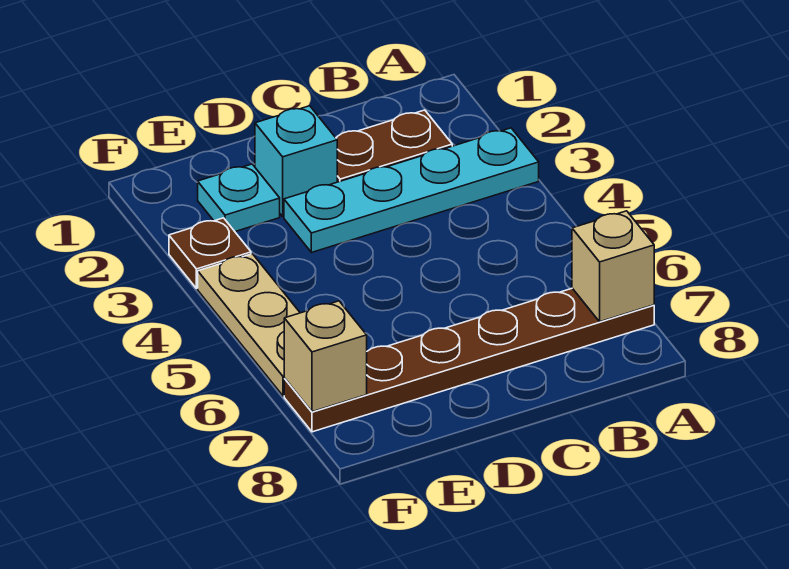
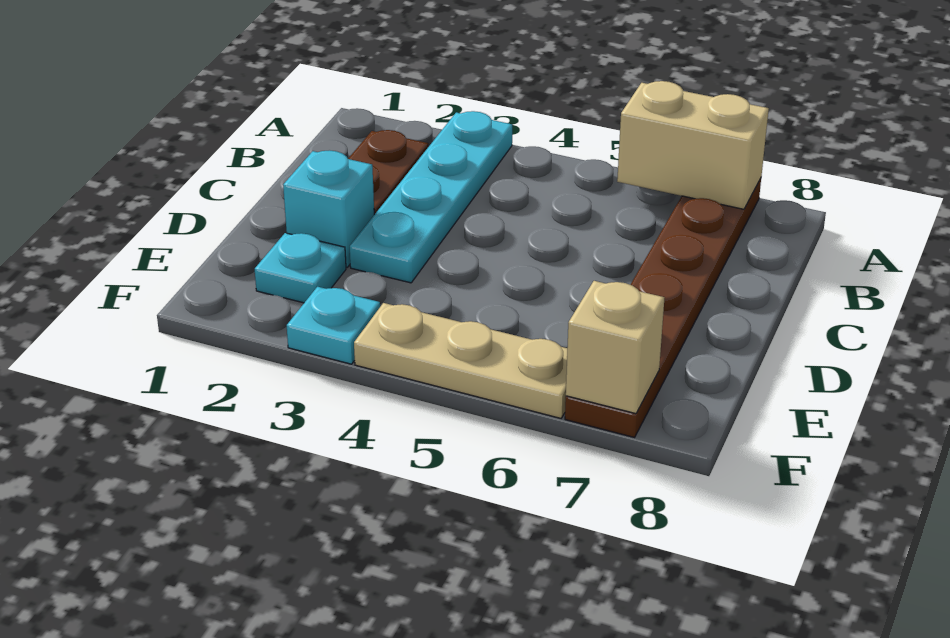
tan brick A7 level 2 -> tan brick A6:A7 level 2
brown plate F3 level 1 -> cyan plate F3 level 1

